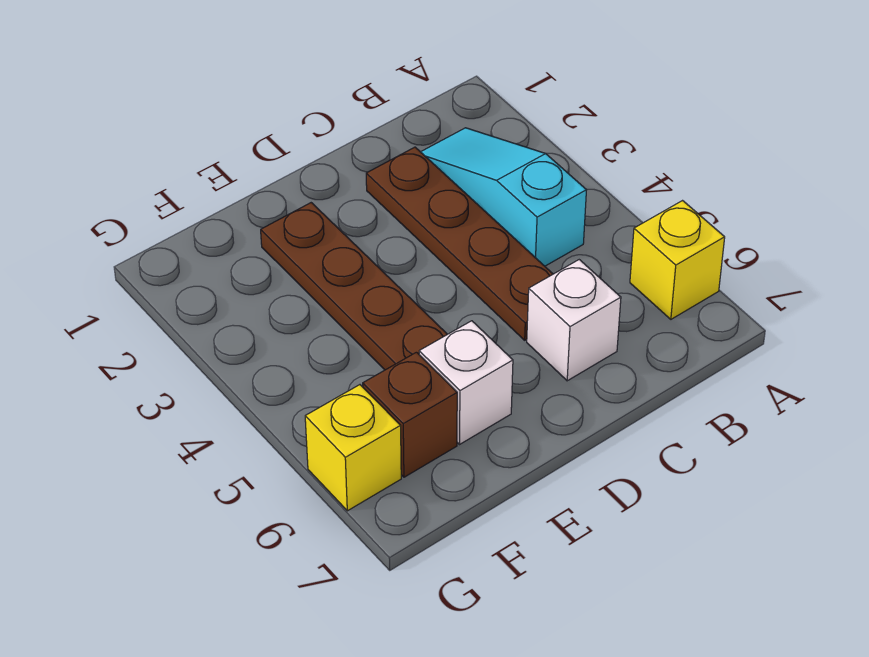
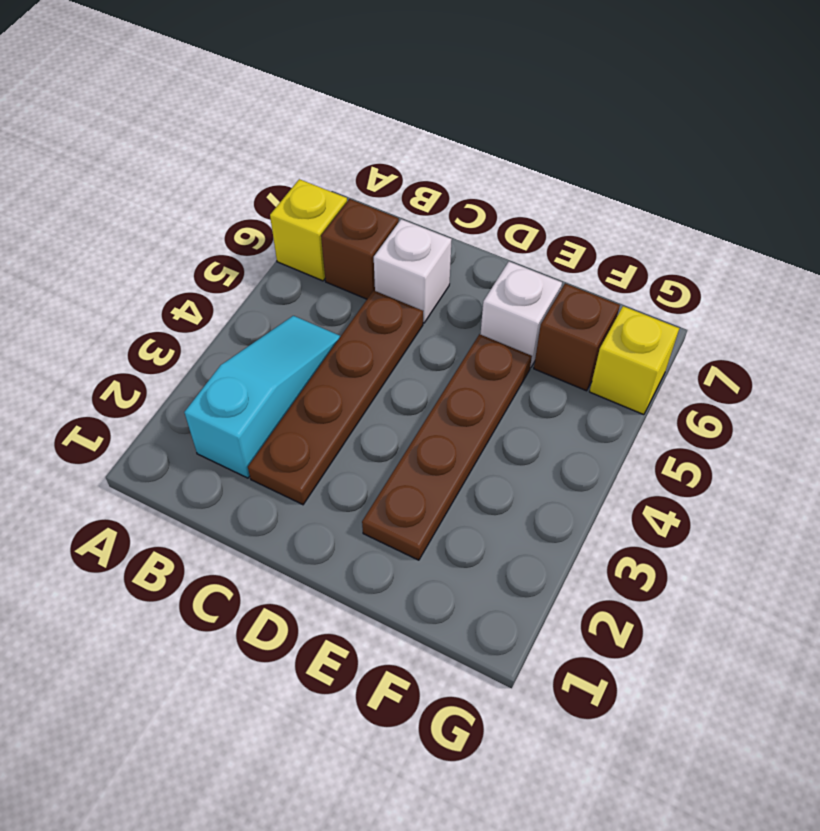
cyan slope B2:B4 level 1 top 4 -> cyan slope B2:B4 level 1 top 2
none -> brown brick B6 level 1

